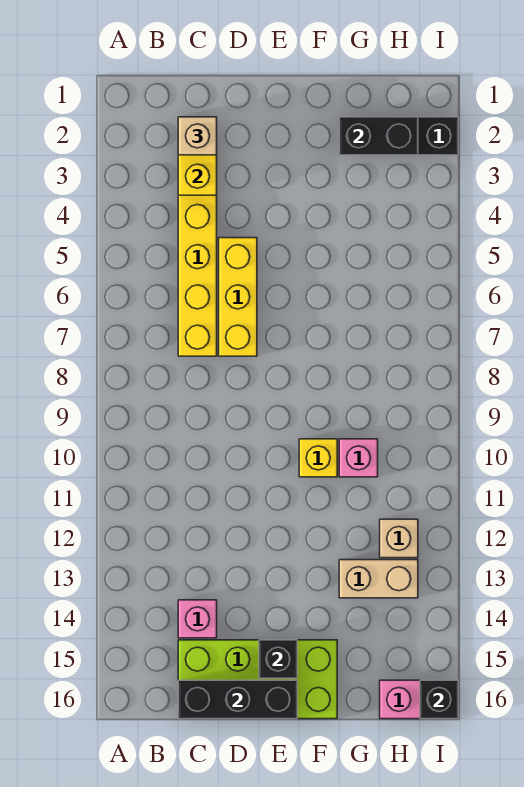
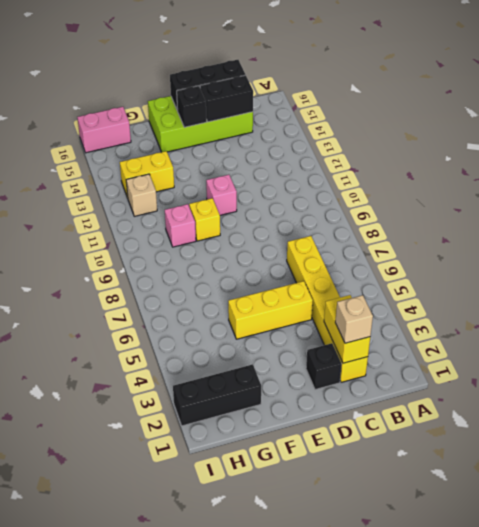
pink brick C14 level 1 -> pink brick E11 level 1
yellow brick D5:D7 level 1 -> yellow brick D5:F5 level 1
black brick G2:H2 level 2 -> black brick C15:D15 level 2
tan brick G13:H13 level 1 -> yellow brick G13:H13 level 1
black brick I16 level 2 -> black brick D2 level 1

